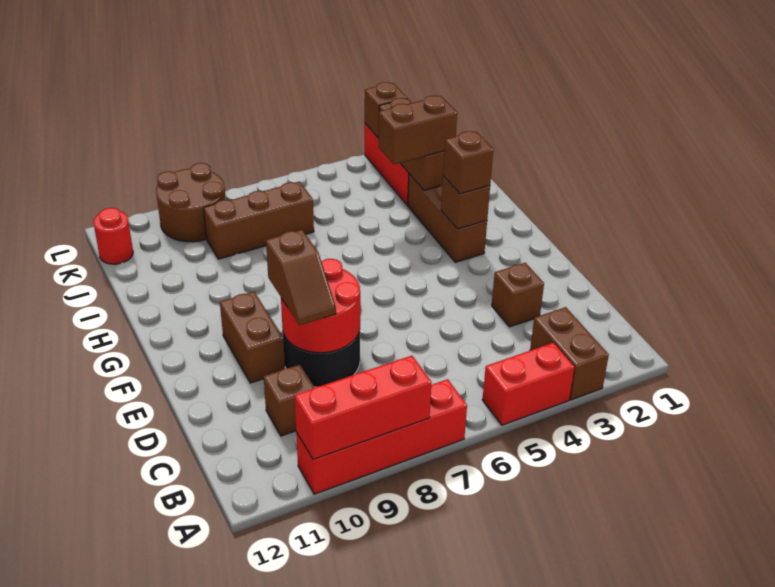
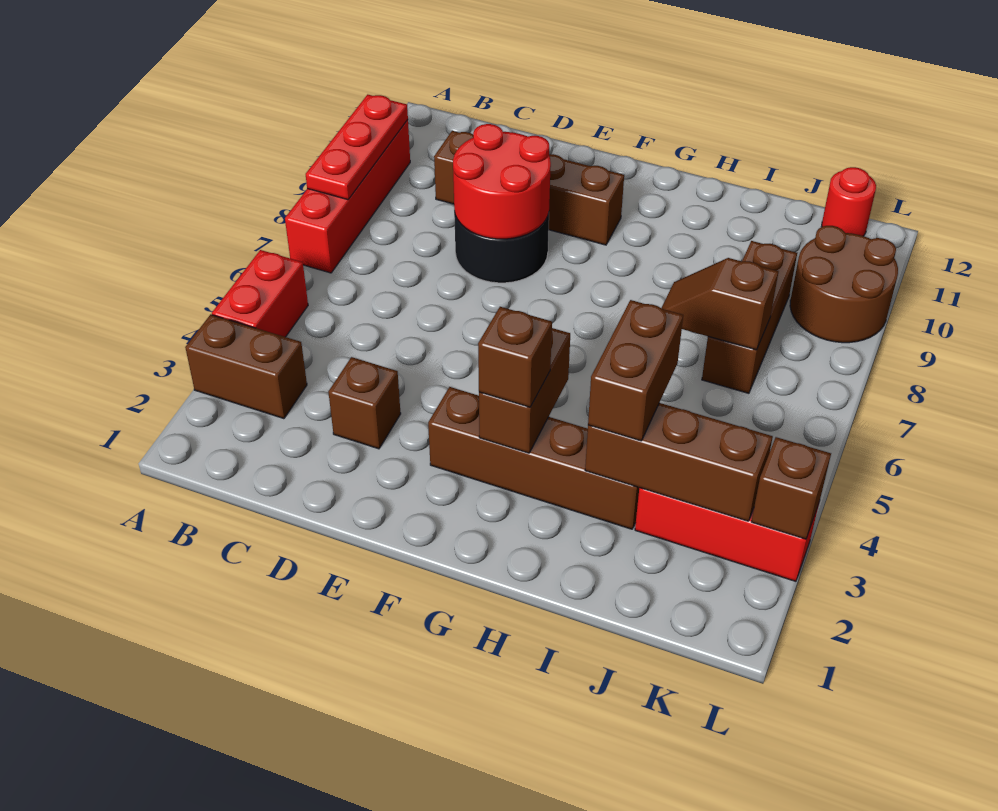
red brick A8:A10 level 2 -> red plate A8:A10 level 2
brown slope D9:E9 level 3 top E -> brown slope I7:J7 level 2 top J
brown brick G3:I3 level 1 -> brown brick F3:I3 level 1
brown brick G3 level 2 -> brown brick G3:G4 level 2

